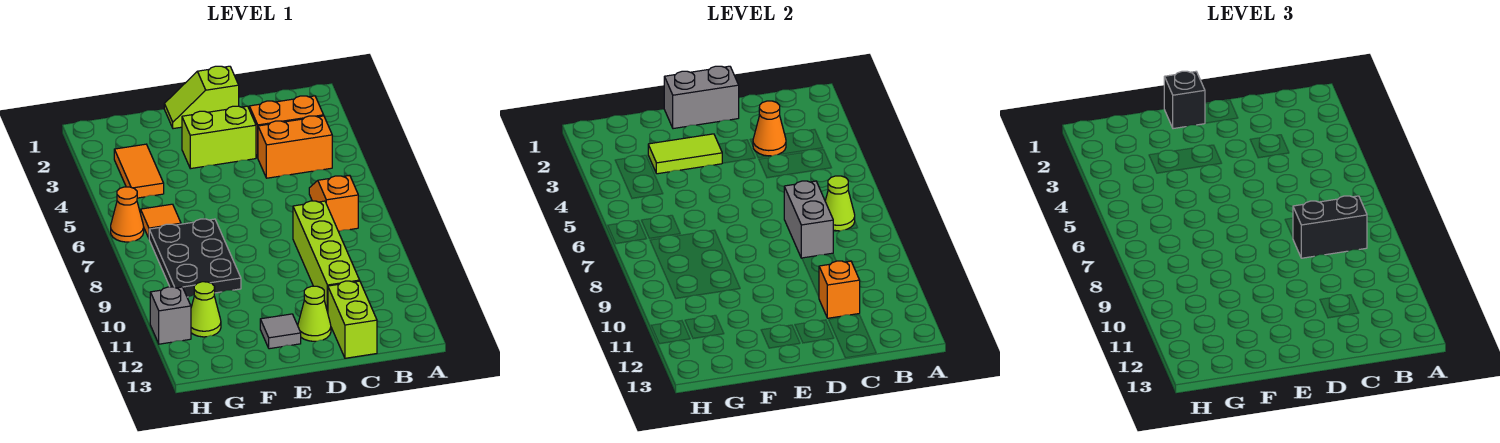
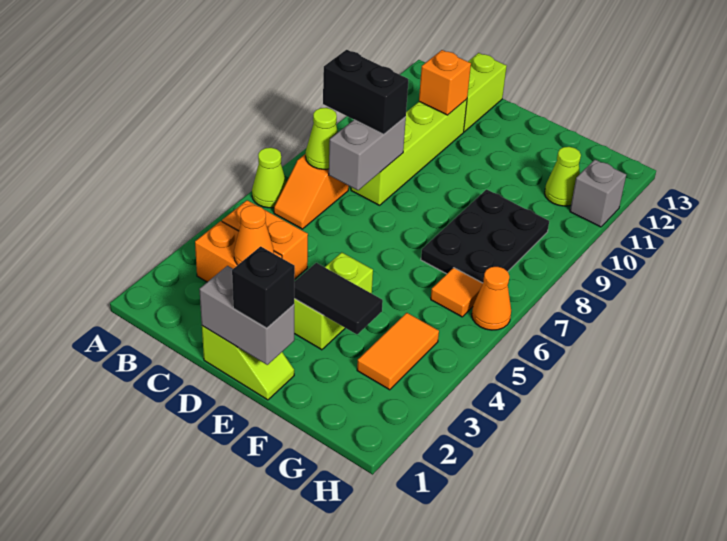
lime brick D3:E3 level 1 -> lime brick E3:E4 level 1
lime cone D12 level 1 -> lime cone A6 level 1
lime tile E3:F3 level 2 -> black tile E3:F3 level 2
grey tile E12 level 1 -> none

